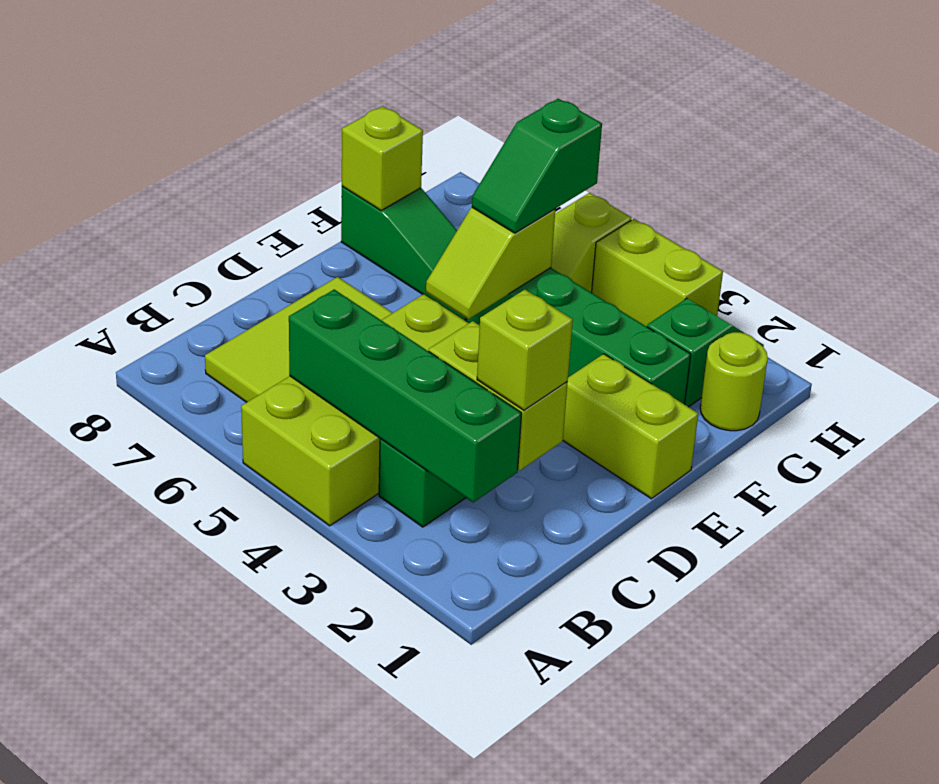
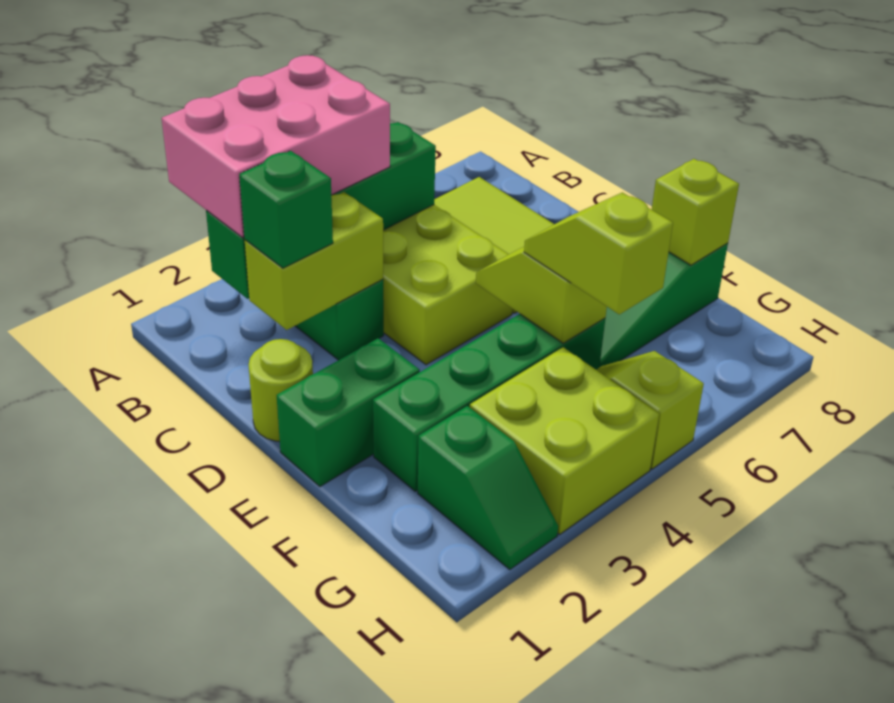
none -> pink brick A2:B4 level 3
lime brick C2 level 3 -> green brick C2 level 3
lime brick E1:E2 level 1 -> green brick E1:E2 level 1
green slope F5:G5 level 3 top G -> lime slope F5:G5 level 3 top G
lime round brick G1 level 1 -> lime round brick D1 level 1
lime brick H3:H4 level 1 -> lime brick G3:H4 level 1

